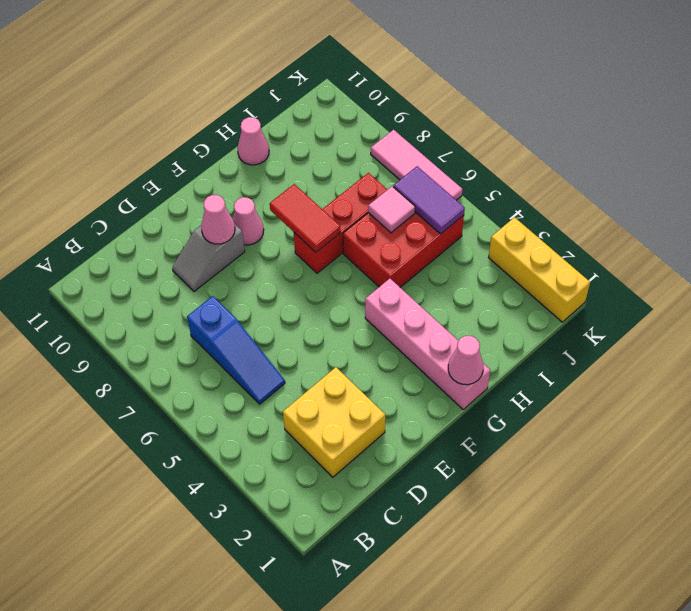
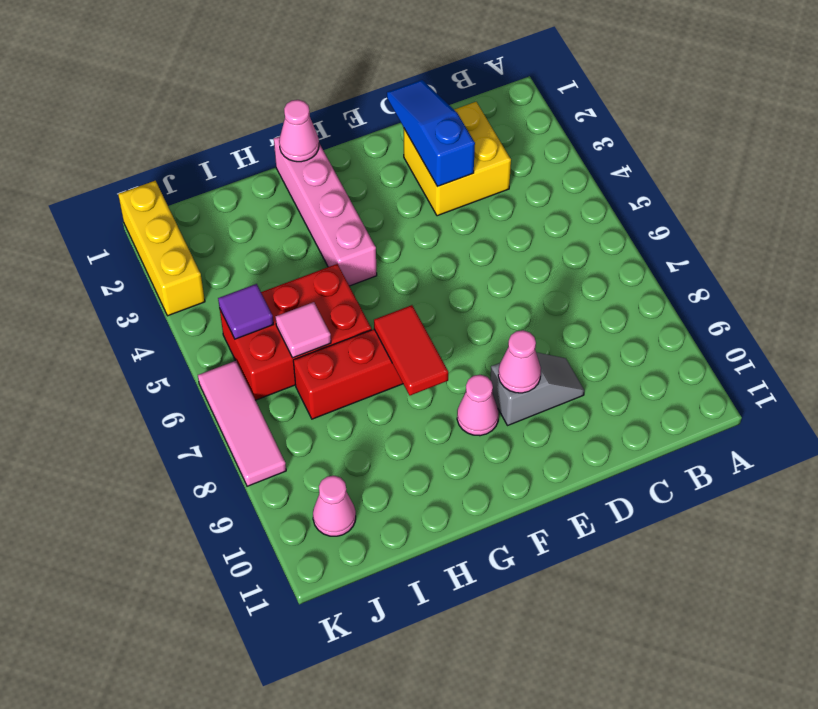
blue slope C5:C7 level 1 top 7 -> blue slope D1:D3 level 2 top 3
pink cone H11 level 1 -> pink cone J10 level 1
purple tile J5:J6 level 2 -> purple tile J5 level 2

